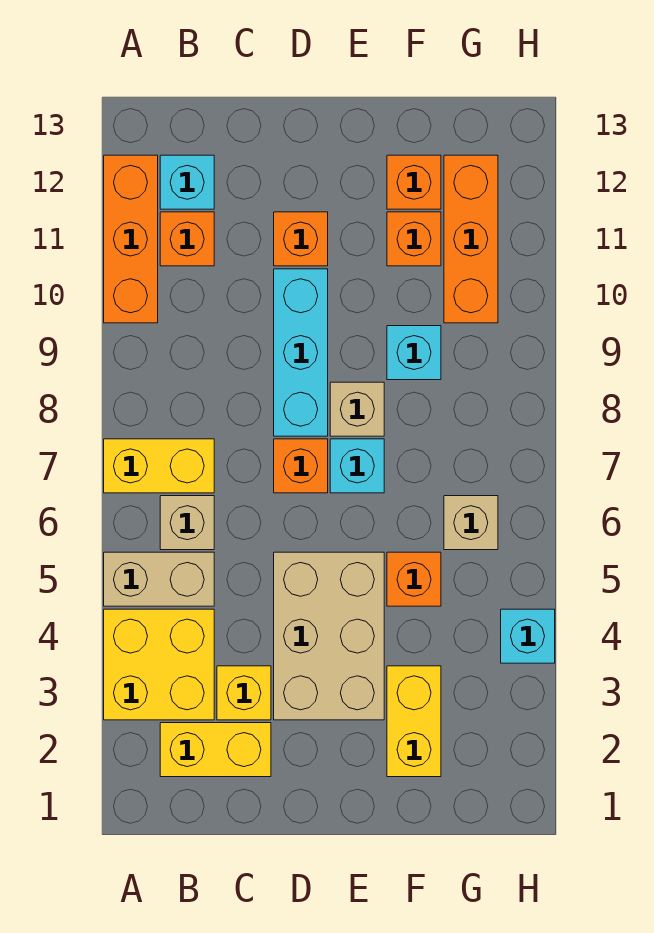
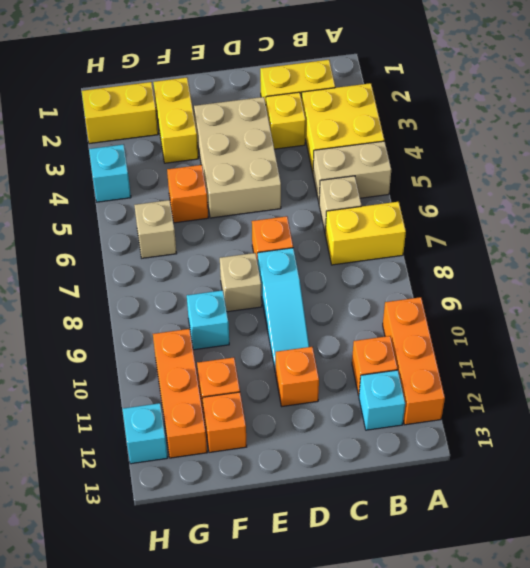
cyan brick D8:D10 level 1 -> cyan slope D8:D10 level 1 top 8
cyan brick E7 level 1 -> cyan brick H12 level 1
none -> yellow brick G2:H2 level 1

